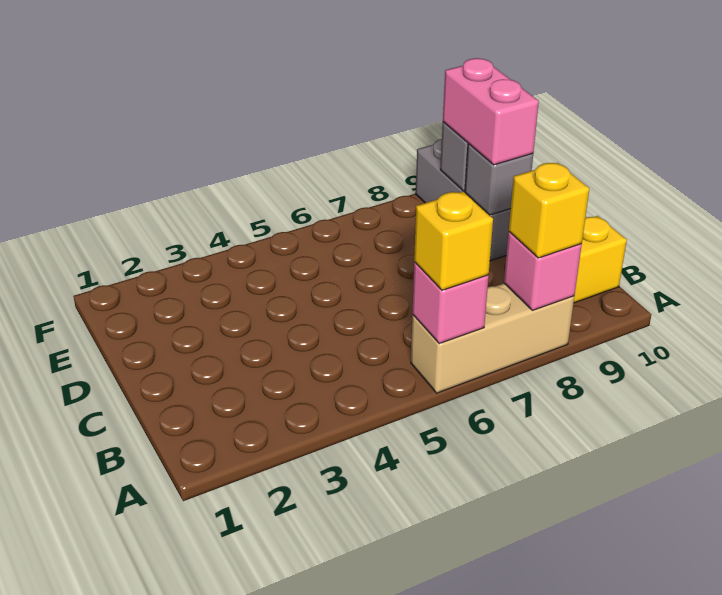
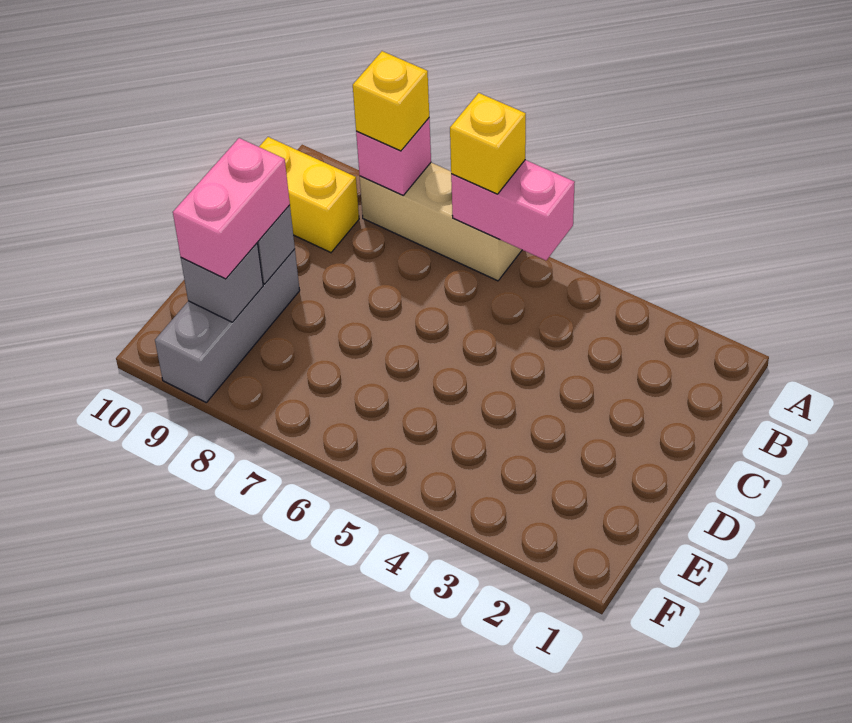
pink brick A6 level 2 -> pink brick A5:A6 level 2

